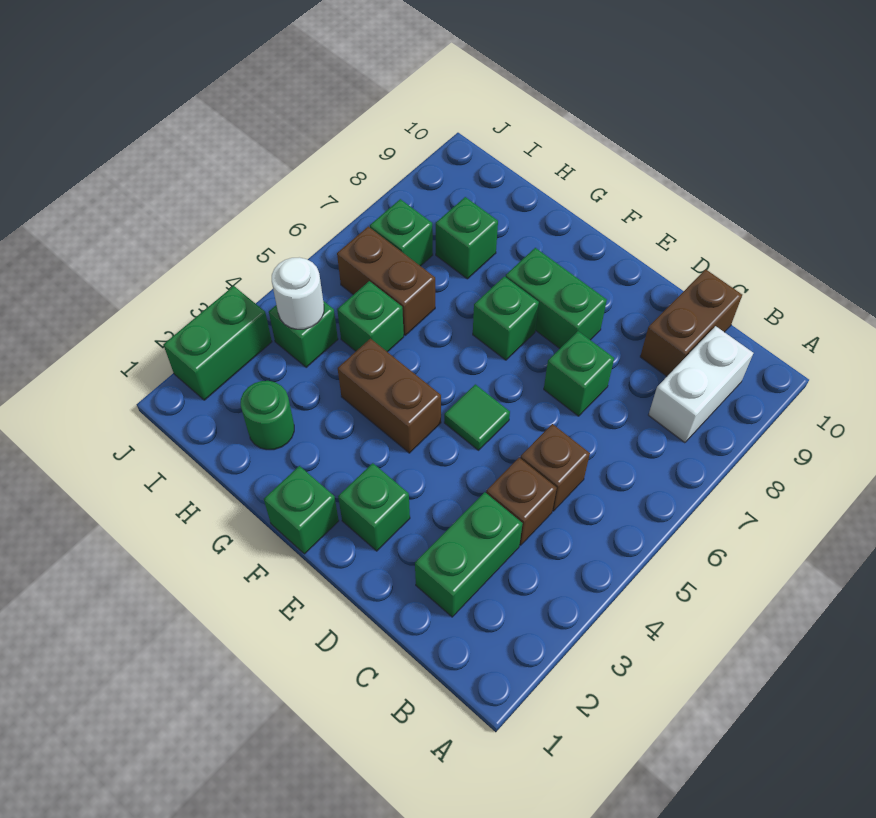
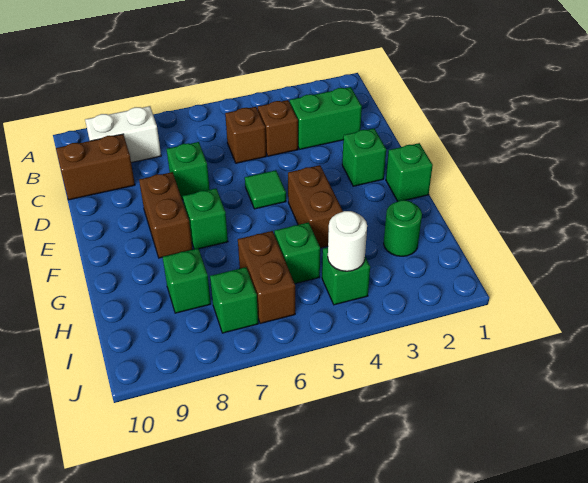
green brick E8:F8 level 1 -> brown brick E8:F8 level 1
green brick J2:J3 level 1 -> none

